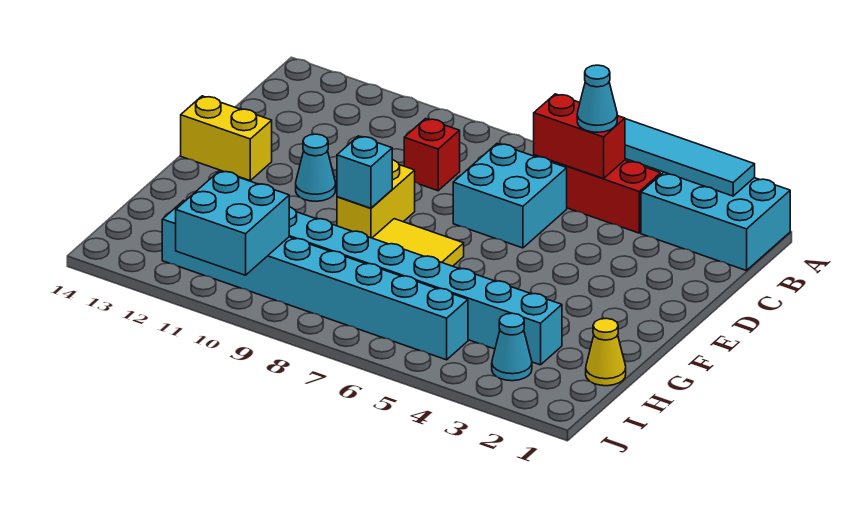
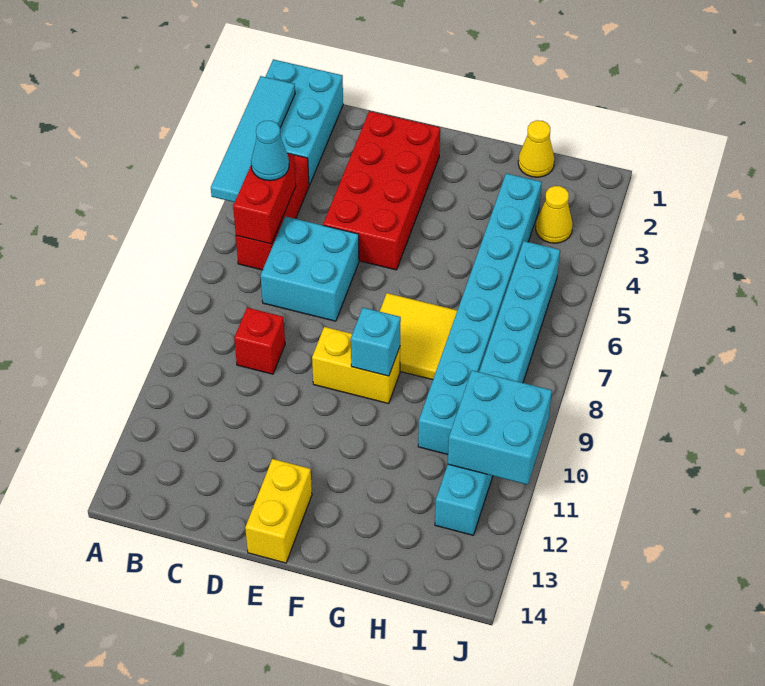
none -> red brick D2:E5 level 1
cyan cone E11 level 1 -> none
cyan cone I3 level 1 -> yellow cone I3 level 1

